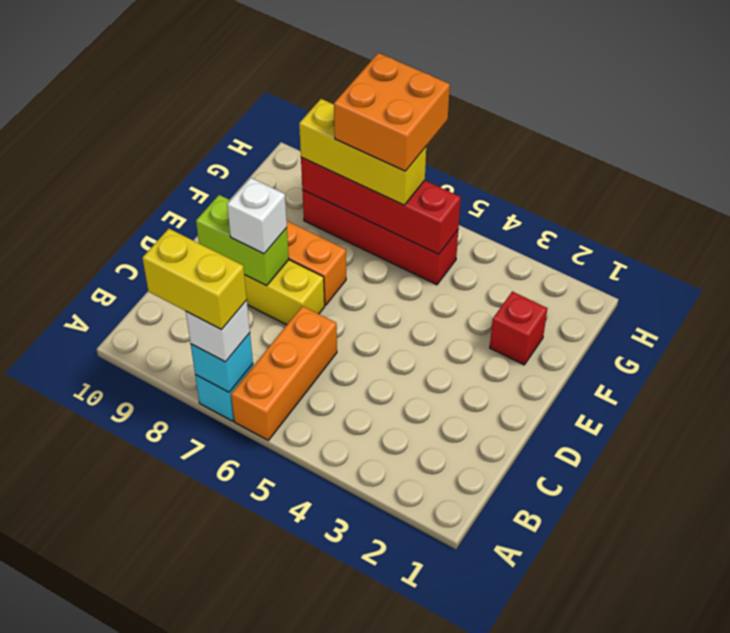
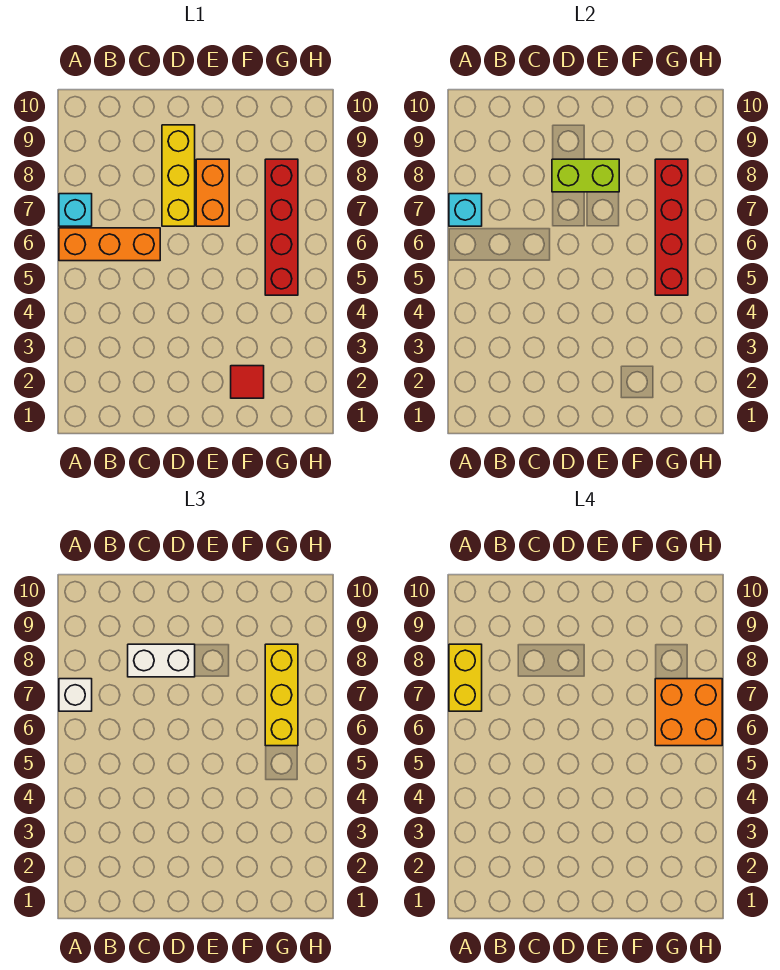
lime brick D8:D9 level 2 -> lime brick D8:E8 level 2
white brick D8 level 3 -> white brick C8:D8 level 3
red brick F2 level 1 -> red tile F2 level 1

